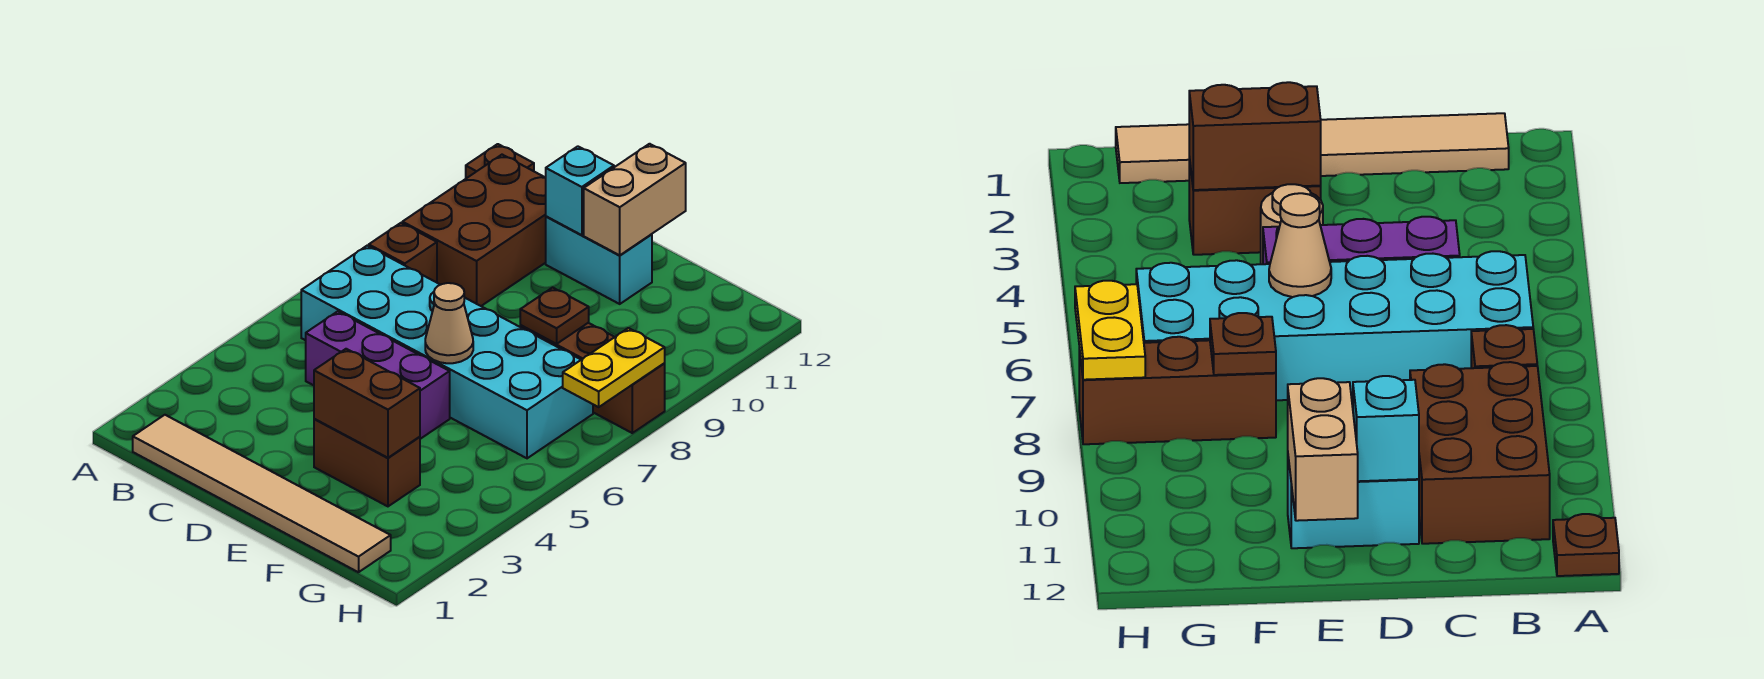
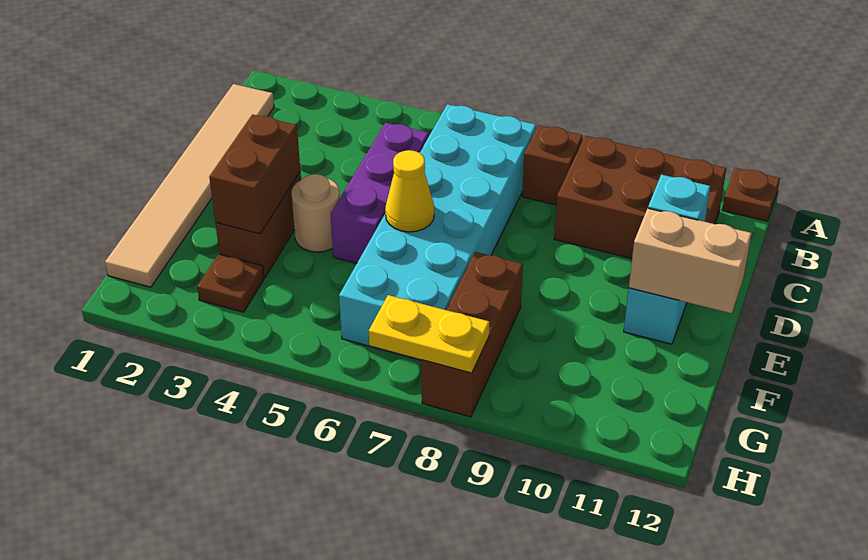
tan cone E6 level 2 -> yellow cone E6 level 2
brown plate F8 level 2 -> brown plate G3 level 1

